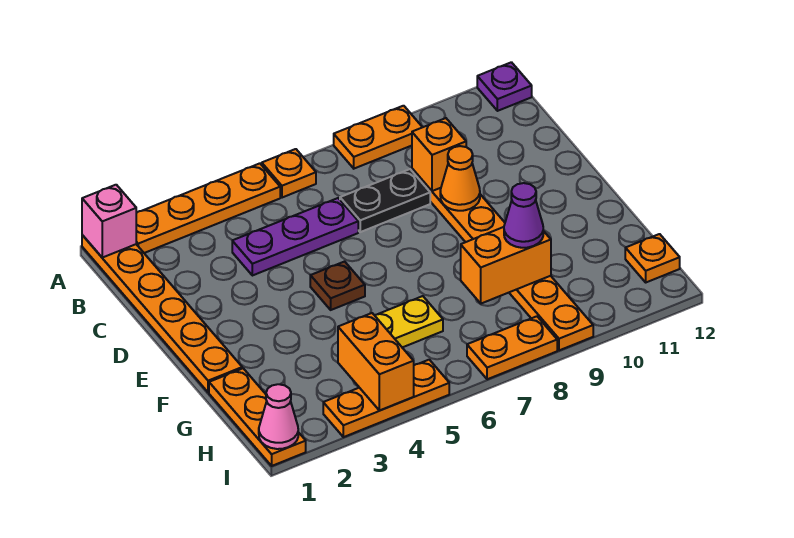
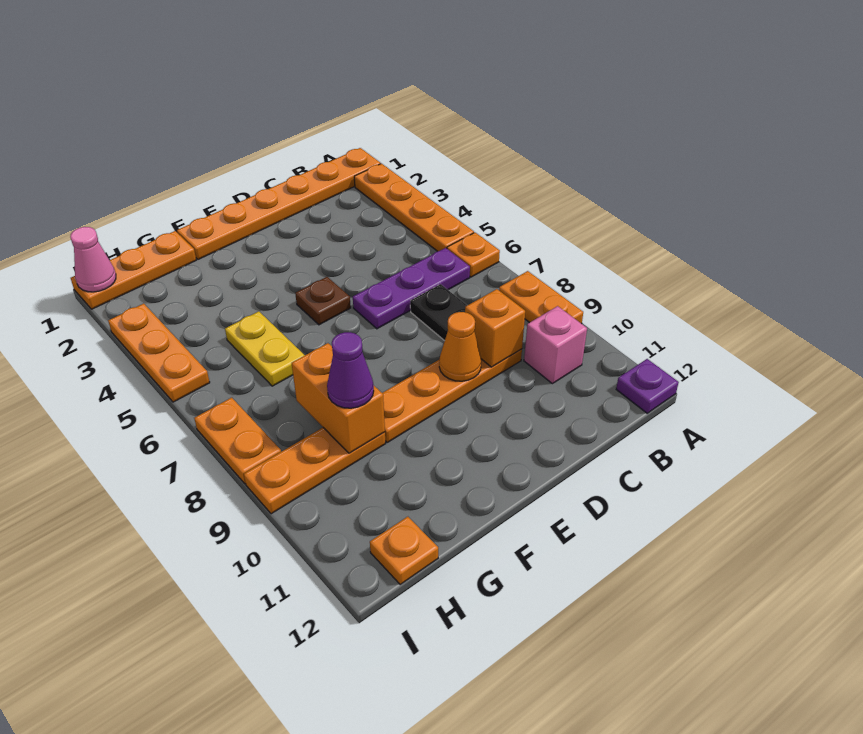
pink brick A1 level 2 -> pink brick B10 level 1
purple plate C4:C6 level 1 -> purple plate B6:D6 level 1
orange brick H4:I4 level 2 -> none

